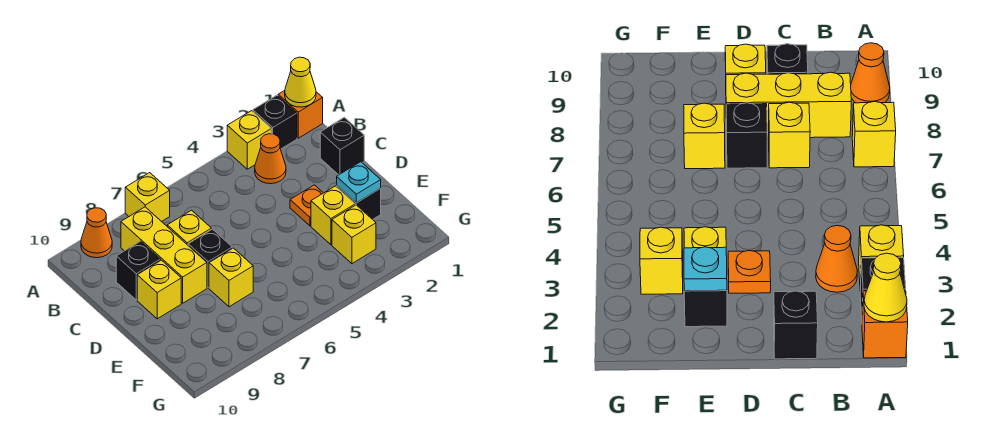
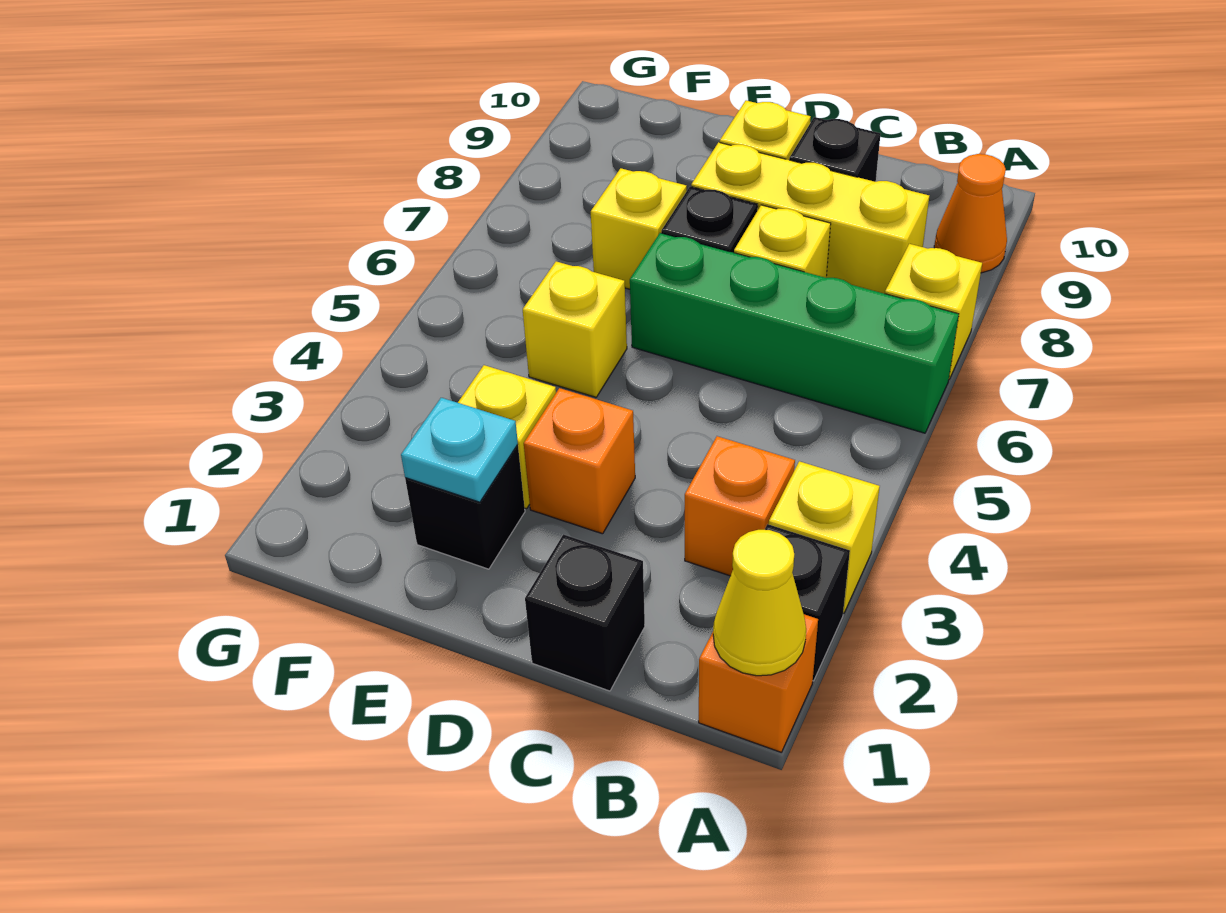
none -> green brick A6:D6 level 1
orange cone B3 level 1 -> orange brick B3 level 1
orange plate D3 level 1 -> orange brick D3 level 1
yellow brick F3 level 1 -> yellow brick E5 level 1

